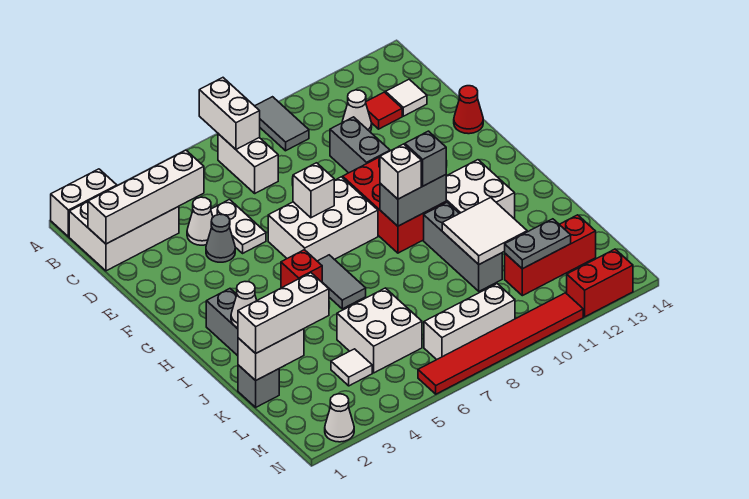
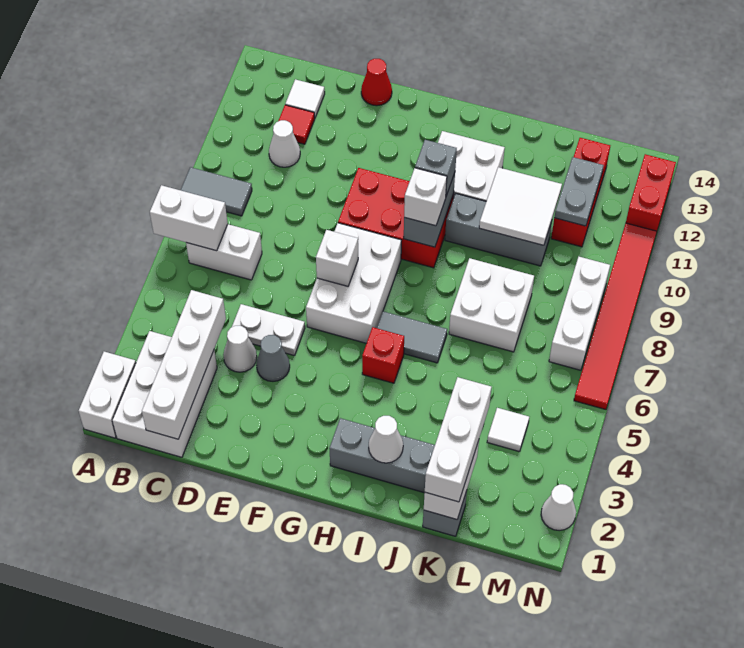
grey brick D10:E10 level 1 -> none
white brick K5:L6 level 1 -> white brick J7:K8 level 1

